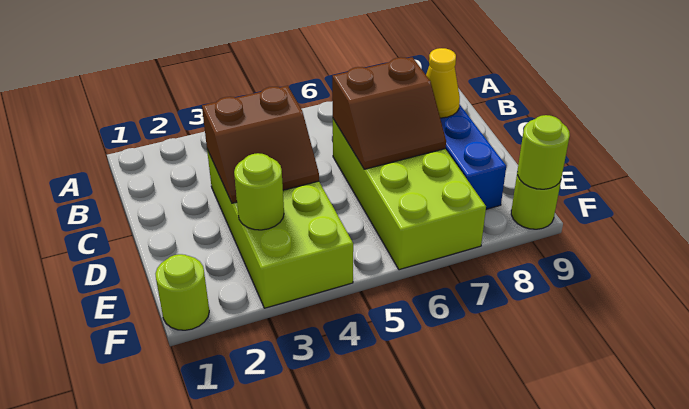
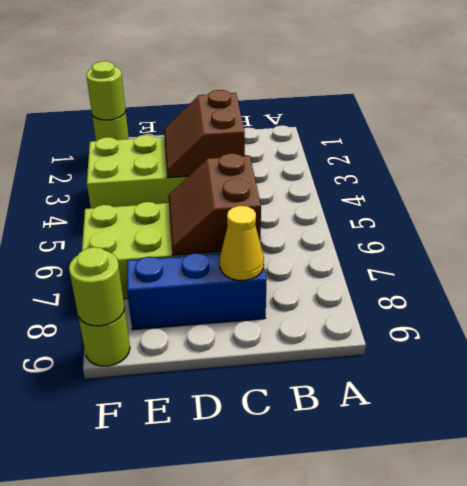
lime round brick E3 level 2 -> lime round brick F1 level 2

